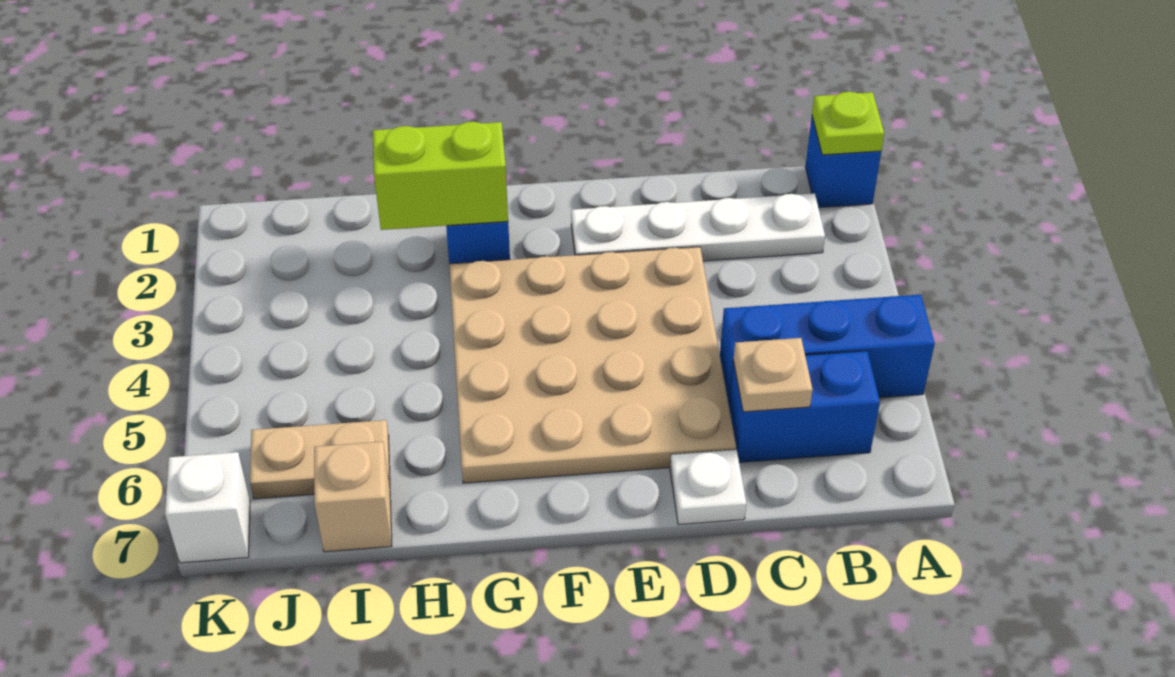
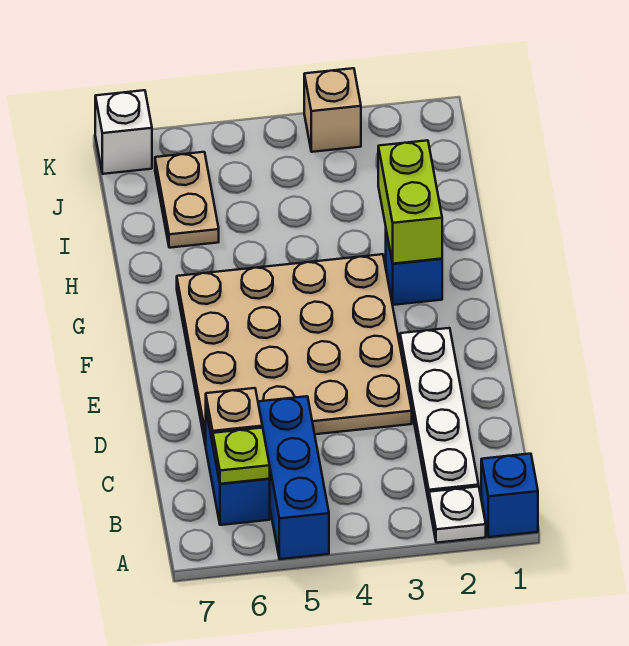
lime plate A1 level 2 -> lime plate B6 level 2
white plate D7 level 1 -> white plate A2 level 1
tan brick I7 level 1 -> tan brick K3 level 1

